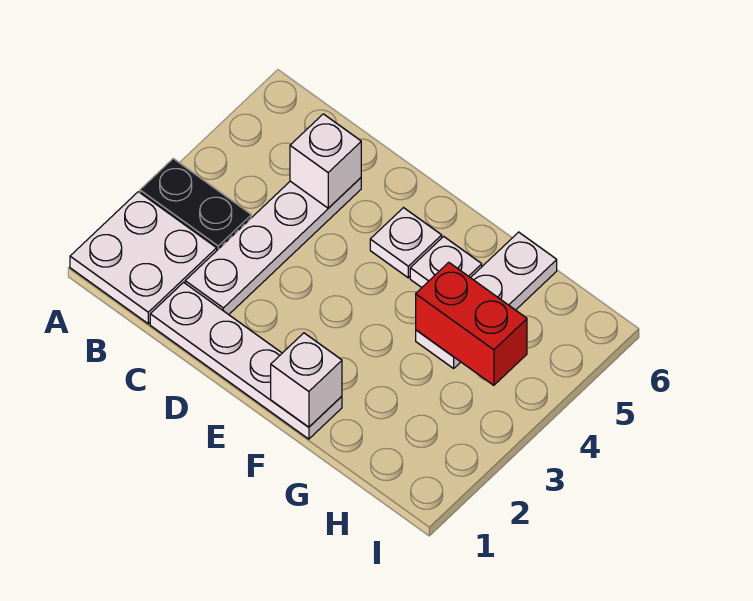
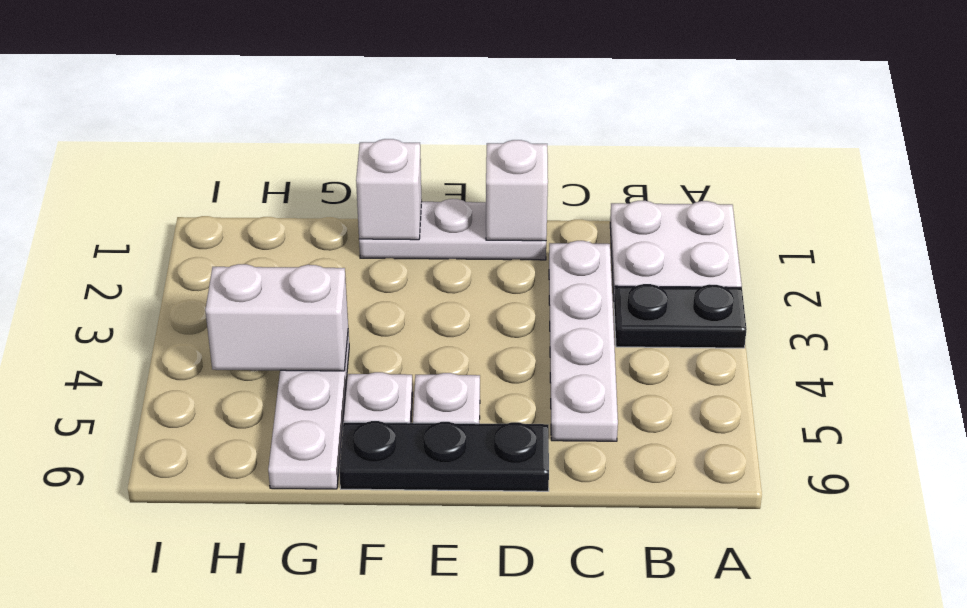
white plate C1:F1 level 1 -> white plate D1:F1 level 1
white brick C5 level 2 -> white brick D1 level 2
none -> black plate D6:F6 level 1
red brick G4:H4 level 2 -> white brick G4:H4 level 2

